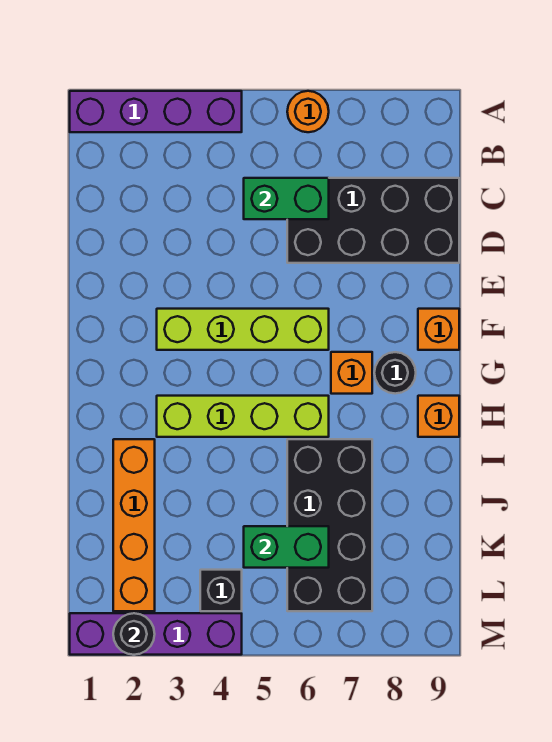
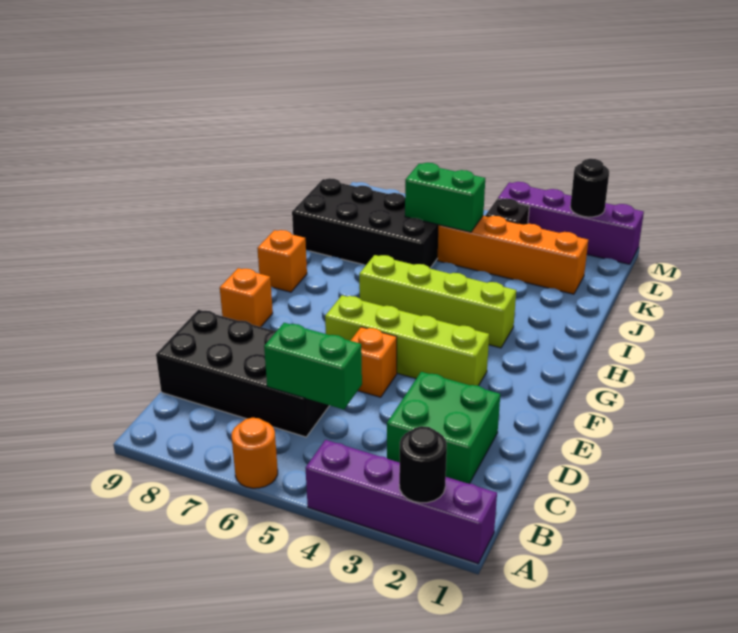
none -> green brick C2:D3 level 1
orange brick G7 level 1 -> orange brick E5 level 1
black round brick G8 level 1 -> black round brick A2 level 2
orange brick I2:L2 level 1 -> orange brick K2:K5 level 1
black brick I6:L7 level 1 -> black brick J6:K9 level 1

